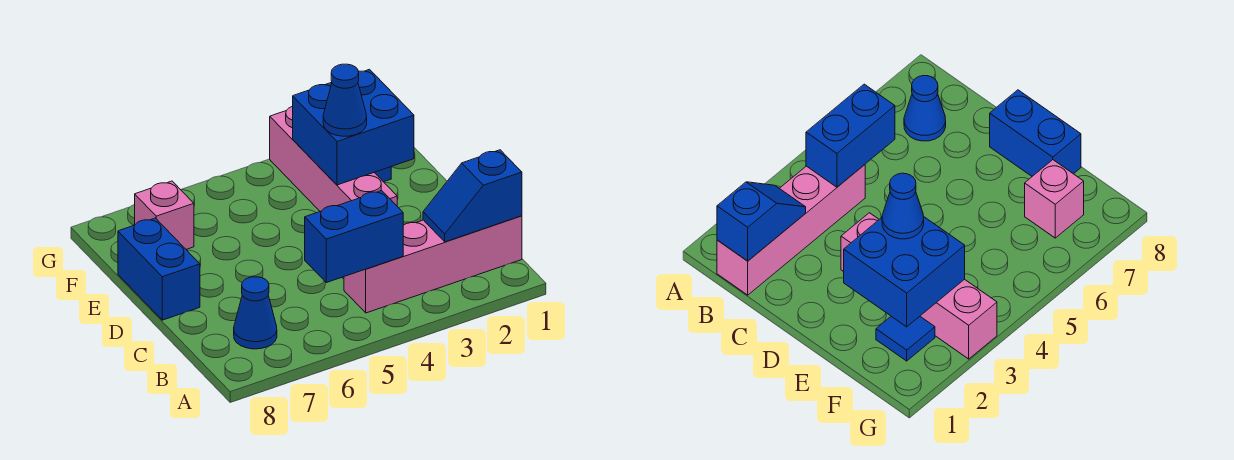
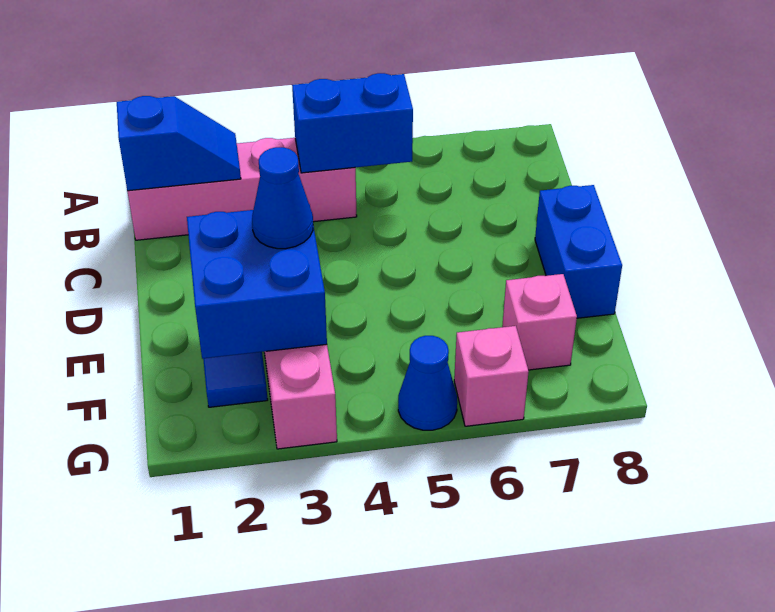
blue cone B7 level 1 -> blue cone G5 level 1
none -> pink brick G6 level 1

